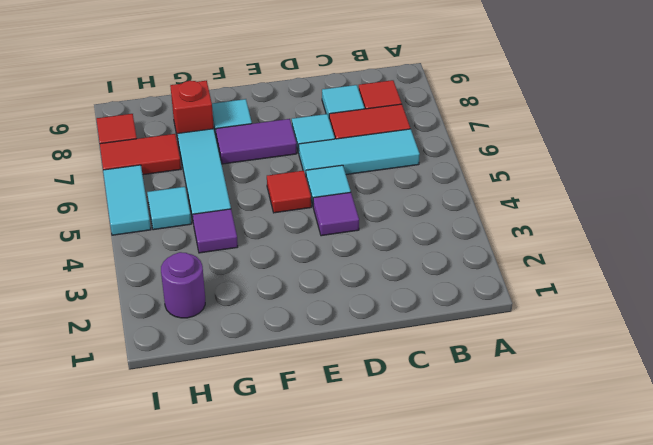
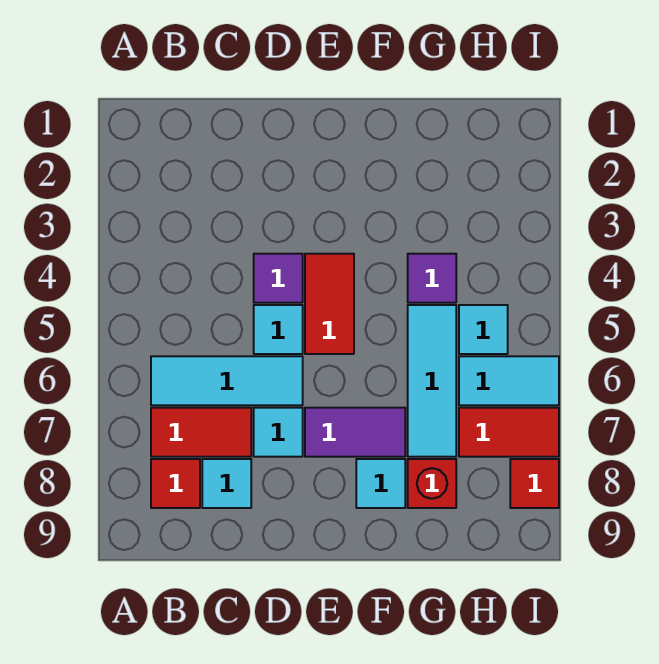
red tile E5 level 1 -> red tile E4:E5 level 1
purple round brick H2 level 1 -> none
cyan tile I5:I6 level 1 -> cyan tile H6:I6 level 1

